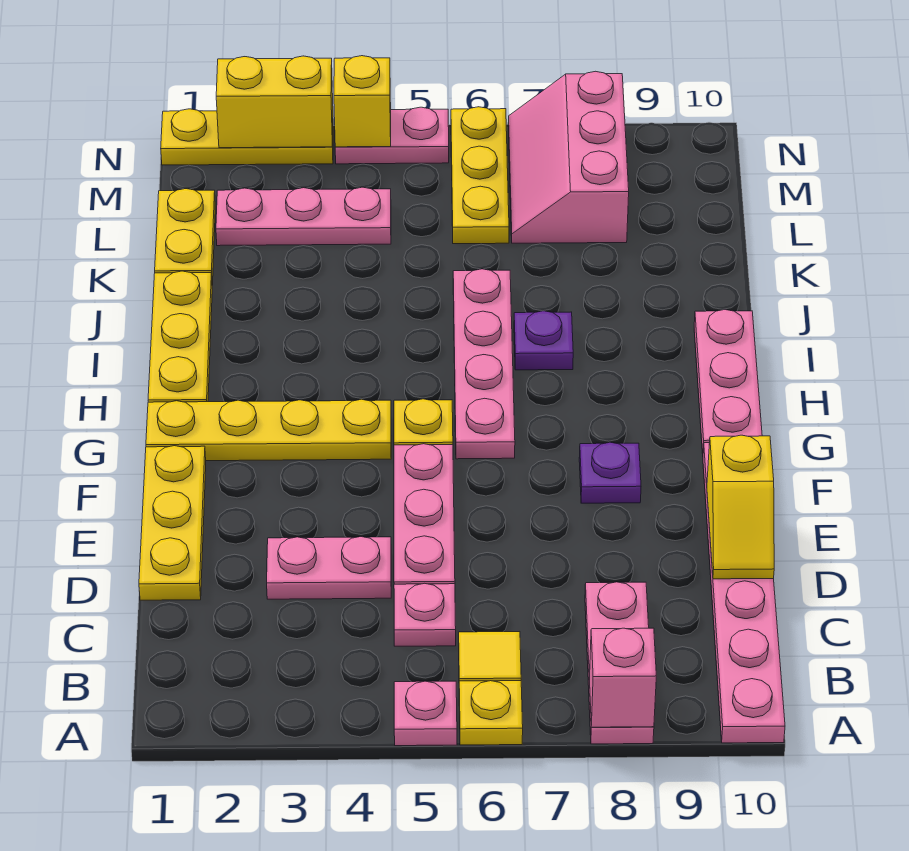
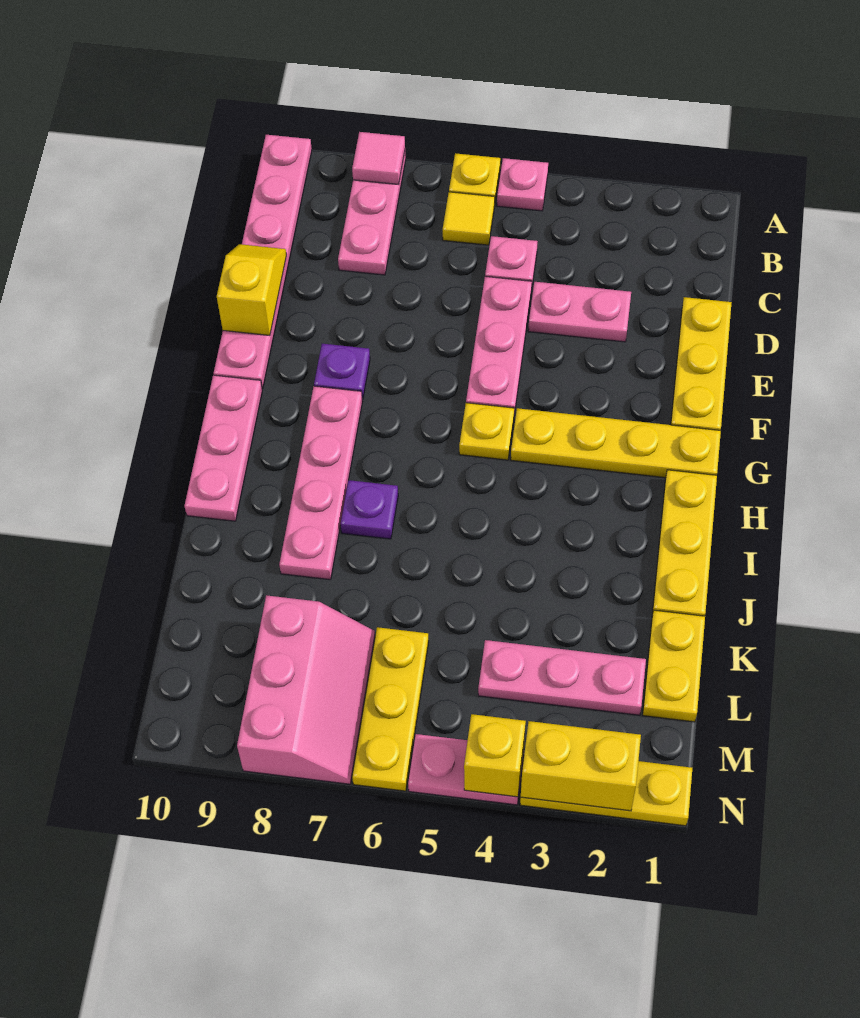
pink brick A8 level 2 -> pink tile A8 level 2
pink plate G6:J6 level 1 -> pink plate G8:J8 level 1

